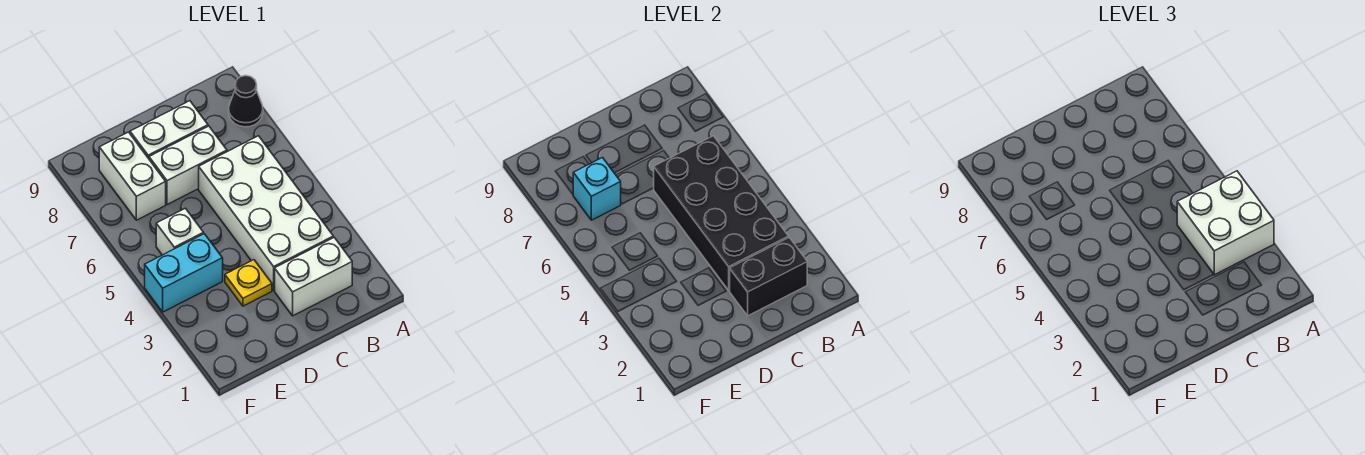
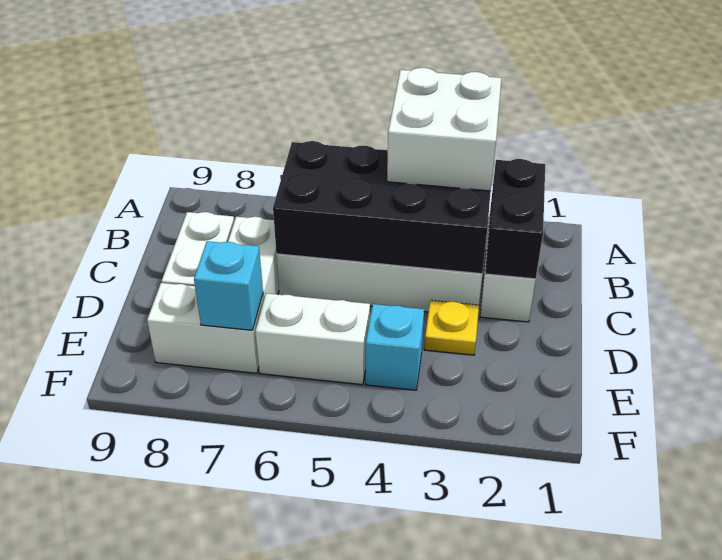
black cone A8 level 1 -> none
cyan brick E4:F4 level 1 -> cyan brick E4 level 1
white brick E5 level 1 -> white brick E5:E6 level 1

